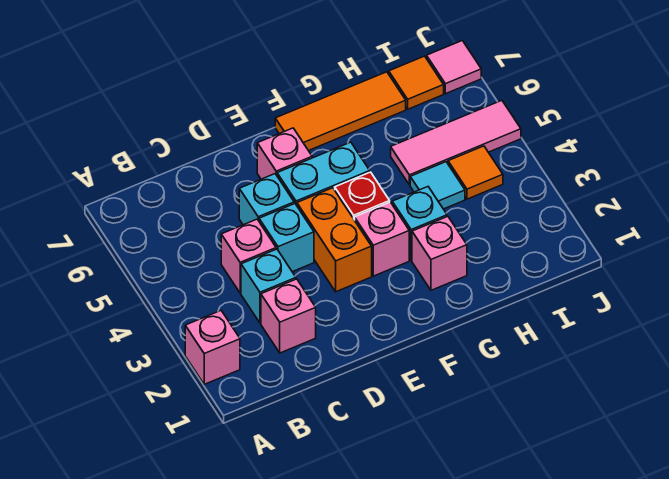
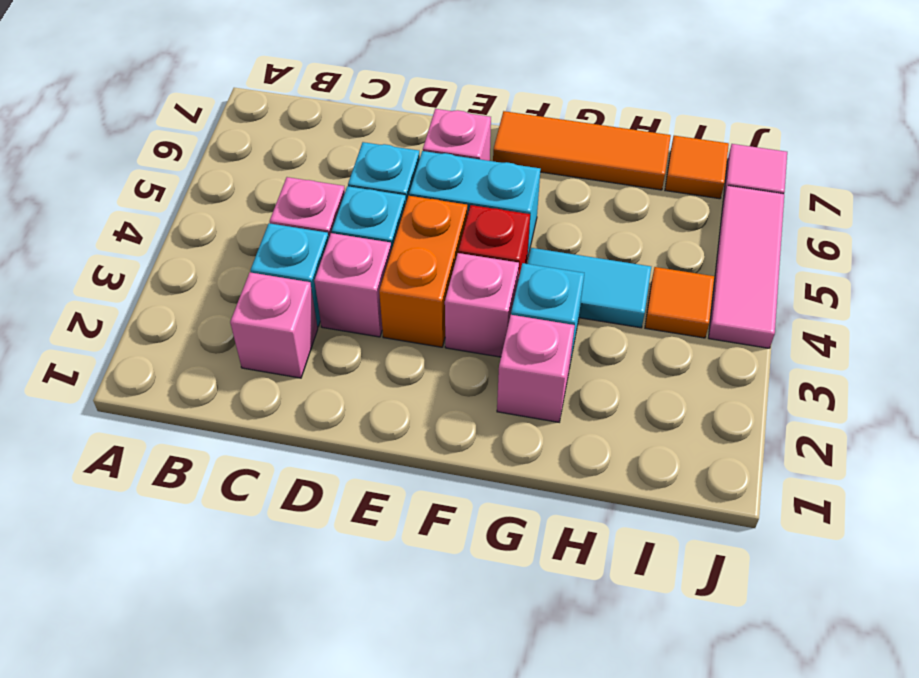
pink brick A2 level 1 -> pink brick D3 level 1
cyan tile H4 level 1 -> cyan tile G4:H4 level 1
pink tile H5:J5 level 1 -> pink tile J4:J6 level 1

